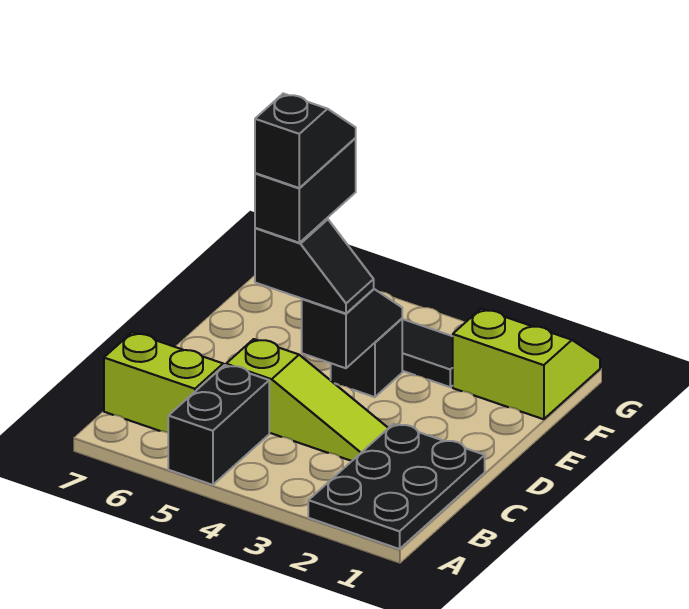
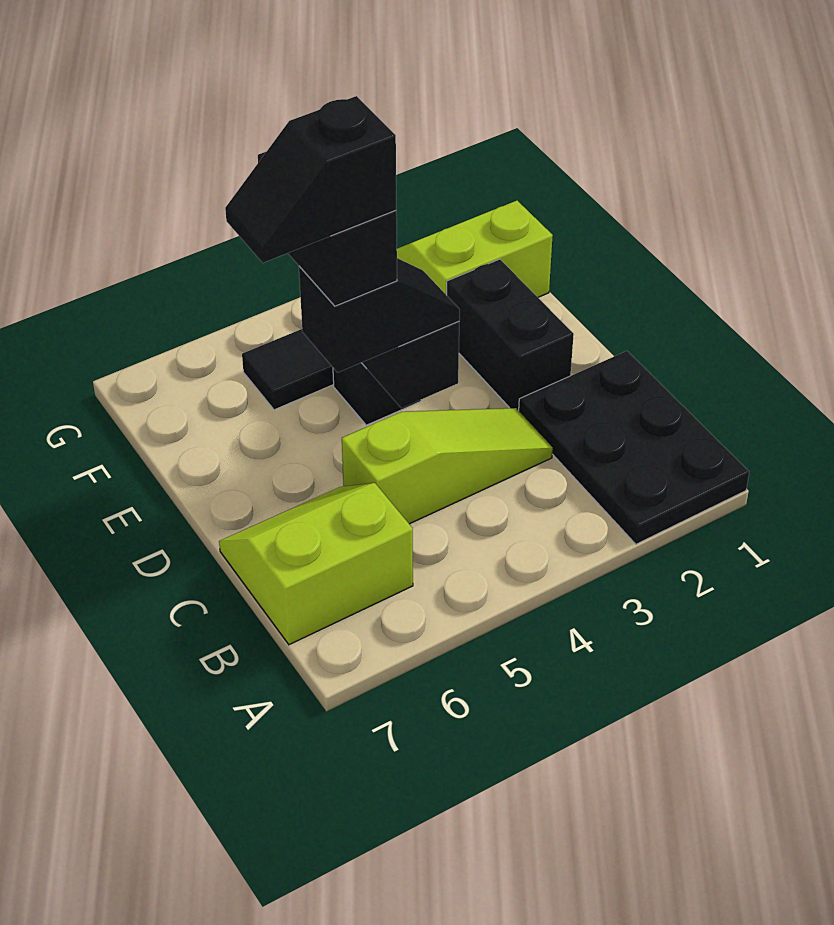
black brick A5:B5 level 1 -> black brick D2:E2 level 1
black slope D5:E5 level 5 top D -> black slope D5:D6 level 5 top 5

